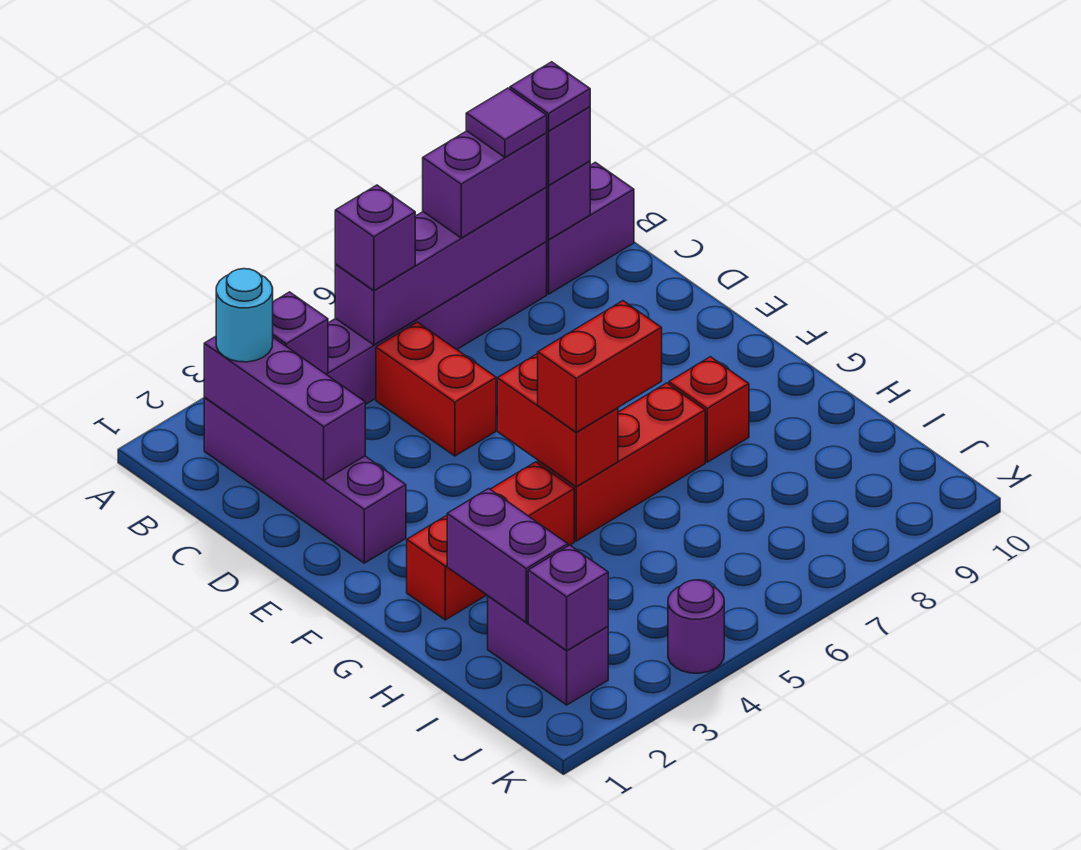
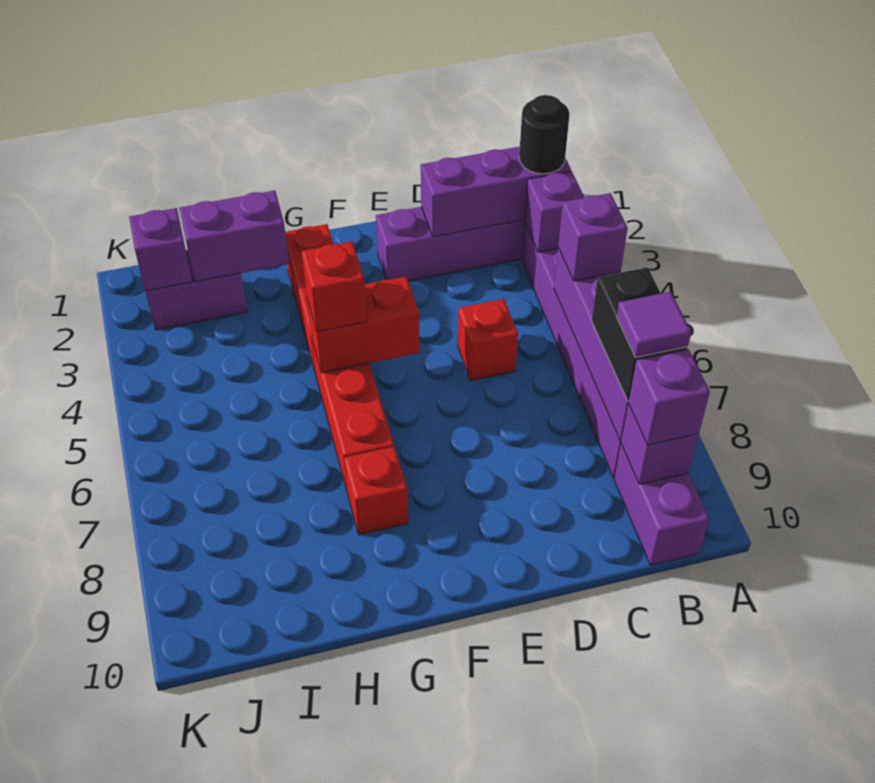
cyan round brick B2 level 3 -> black round brick B2 level 3
purple brick B7:B8 level 3 -> black brick B7:B8 level 3
purple plate B9 level 4 -> none
red brick C5:D5 level 1 -> red brick D5 level 1
red brick G5:G6 level 3 -> red brick G5 level 3
purple round brick K4 level 1 -> none

